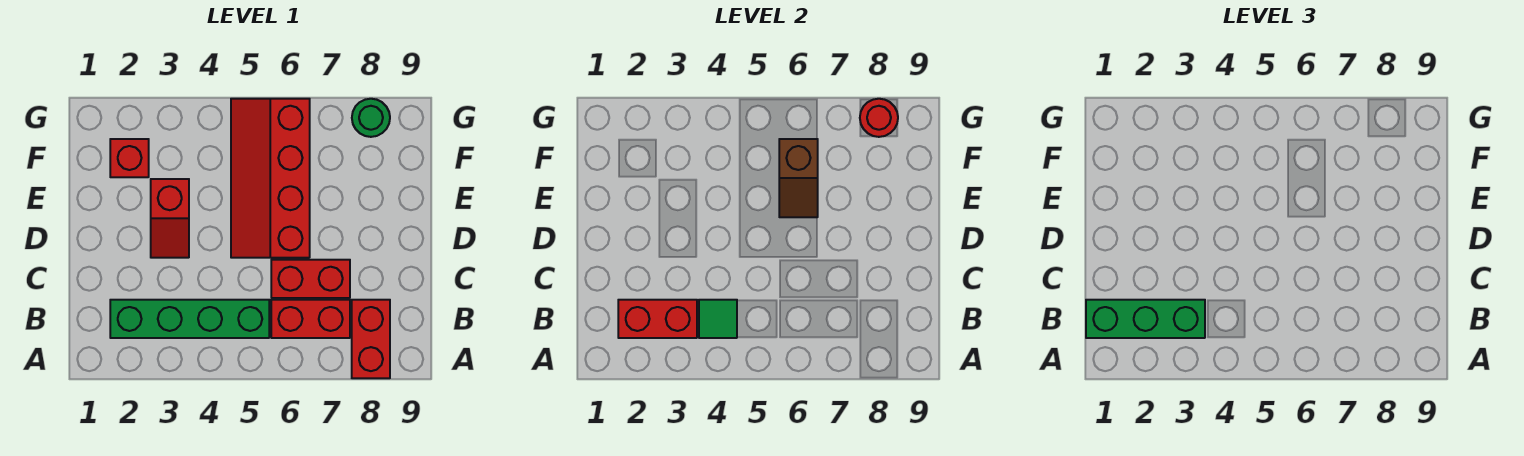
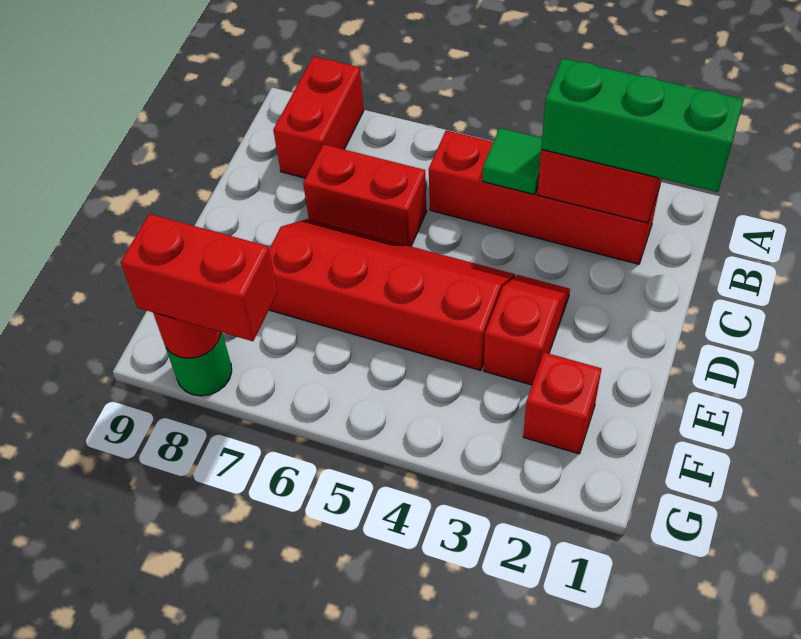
green brick B2:B5 level 1 -> red brick B2:B5 level 1
red brick B6:B7 level 1 -> red brick G7:G8 level 3
red slope D5:G6 level 1 top 6 -> red slope D4:E7 level 1 top E
brown slope E6:F6 level 2 top F -> none

